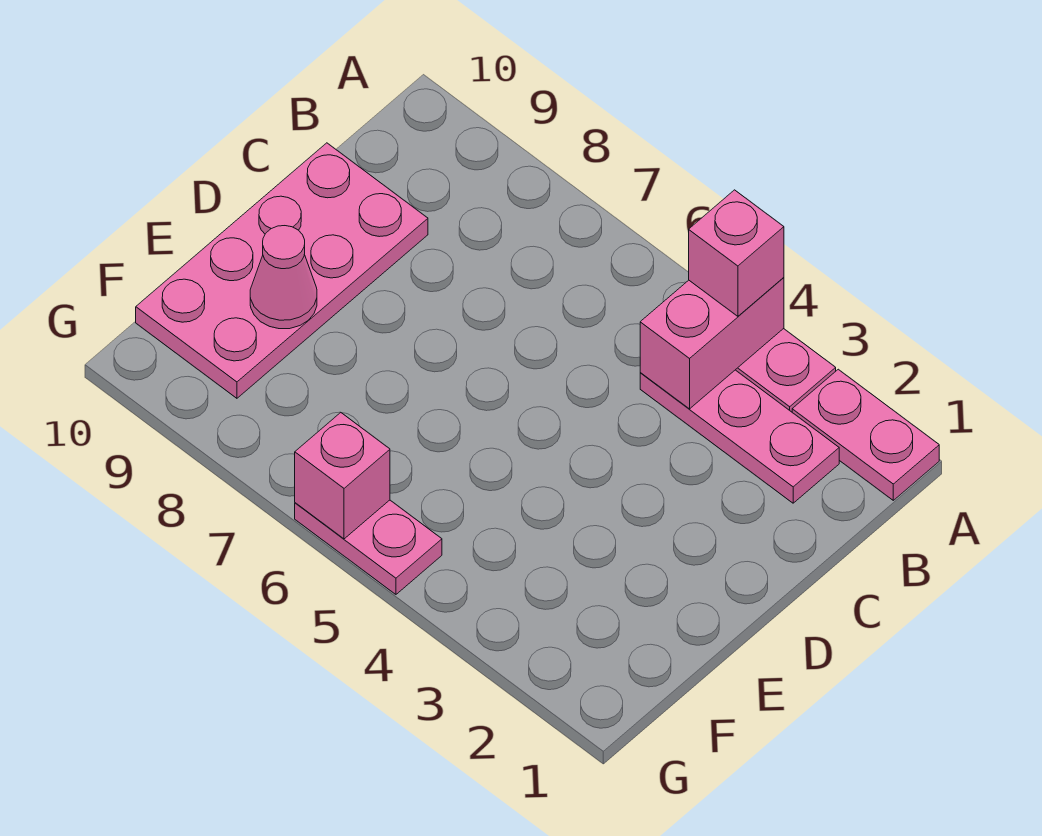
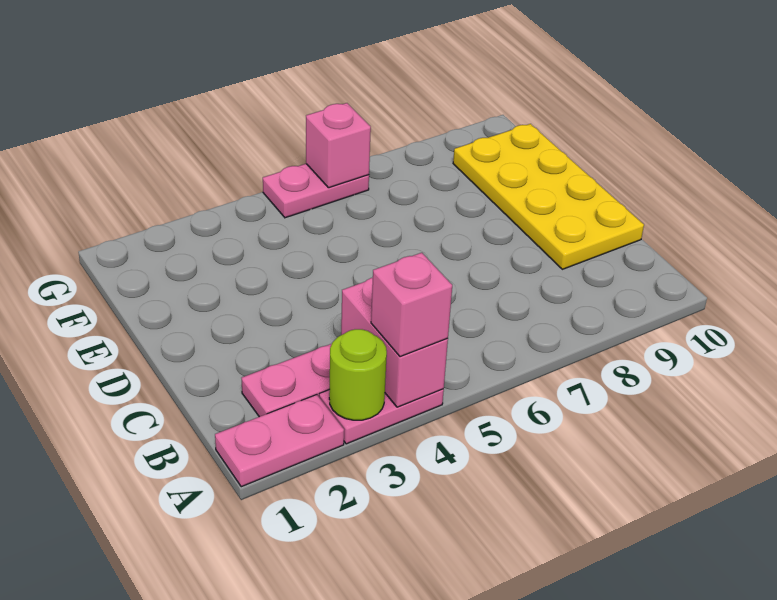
none -> lime round brick A3 level 2
pink plate C9:F10 level 1 -> yellow plate C9:F10 level 1
pink cone E9 level 2 -> none

